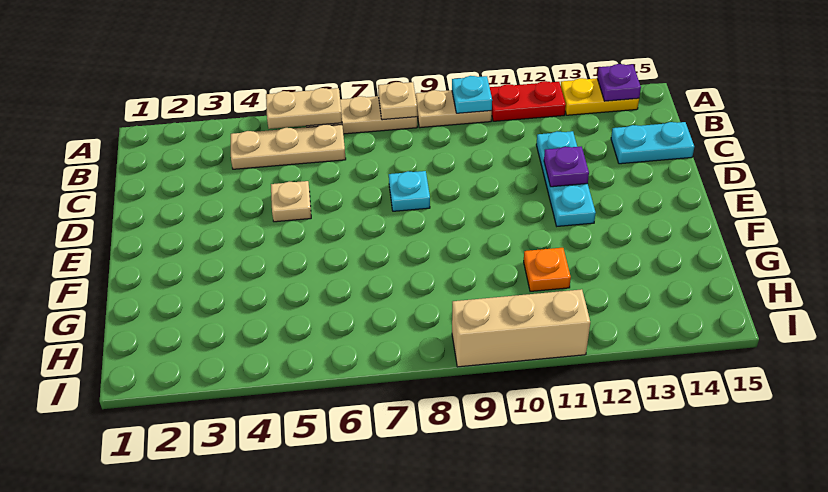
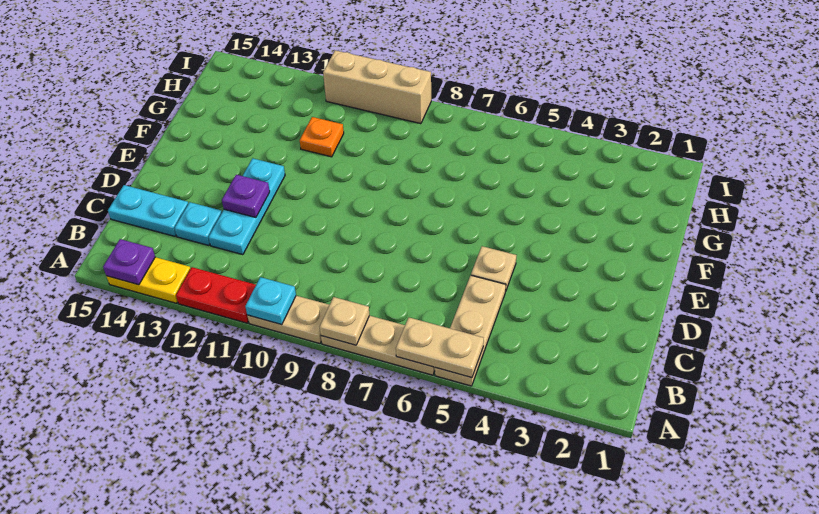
tan plate B4:B6 level 1 -> tan plate A5:C5 level 1
cyan plate D8 level 1 -> cyan plate C13 level 1

